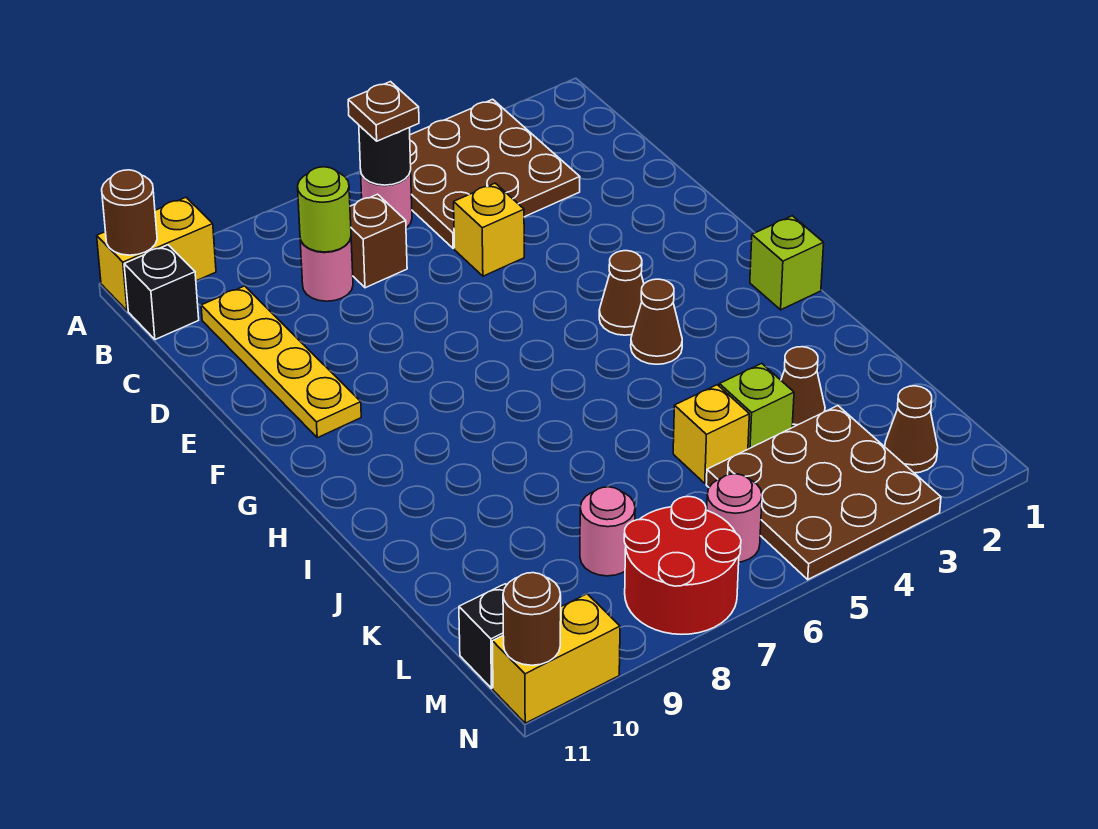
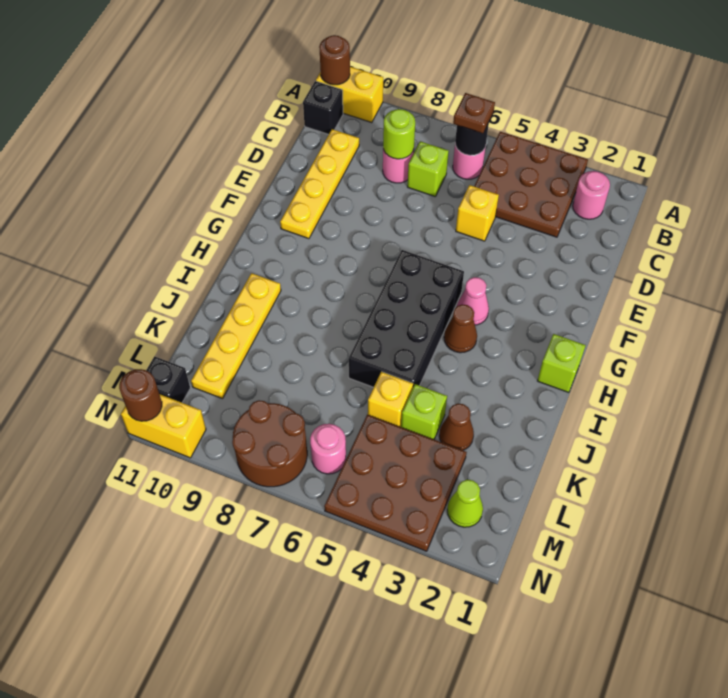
brown brick C7 level 1 -> lime brick C7 level 1
brown cone G4 level 1 -> pink cone G4 level 1
none -> black brick G5:J6 level 1
none -> yellow plate I10:L10 level 1
pink round brick L8 level 1 -> pink round brick B2 level 1
brown cone M2 level 1 -> lime cone M2 level 1
red round brick M7:N8 level 1 -> brown round brick M7:N8 level 1

